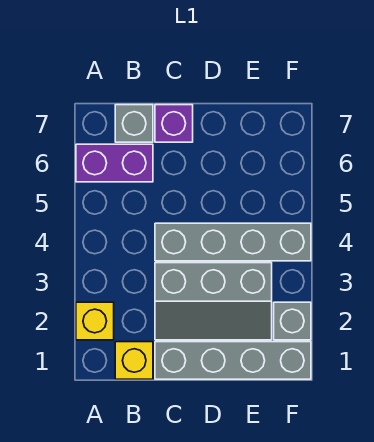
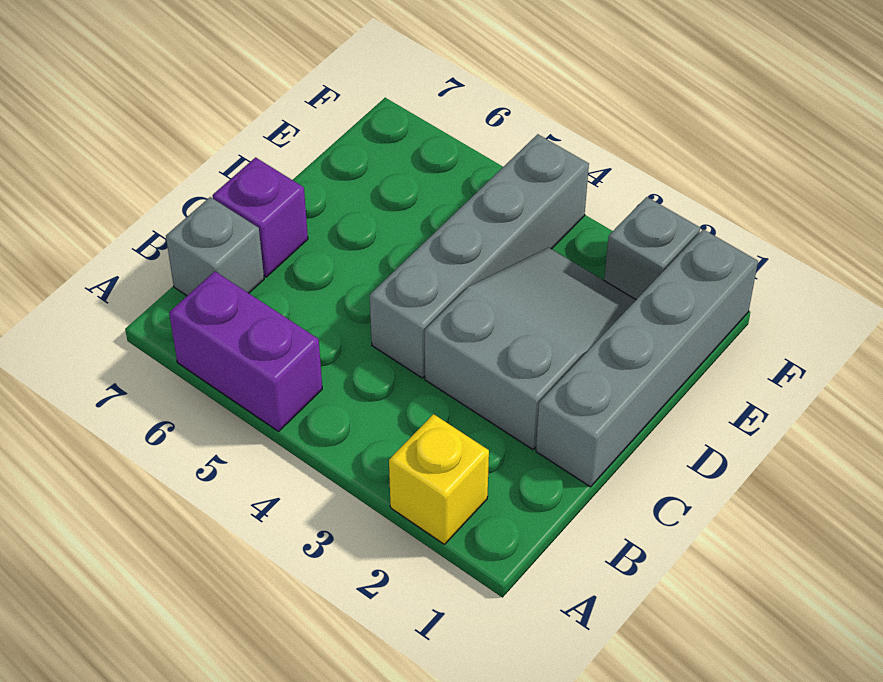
purple brick A6:B6 level 1 -> purple brick A5:A6 level 1
yellow brick B1 level 1 -> none
grey slope C2:E3 level 1 top 3 -> grey slope C2:E3 level 1 top C

